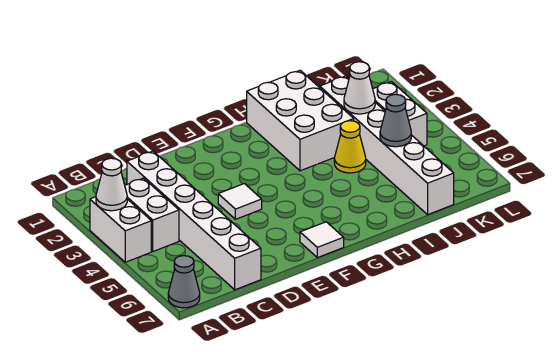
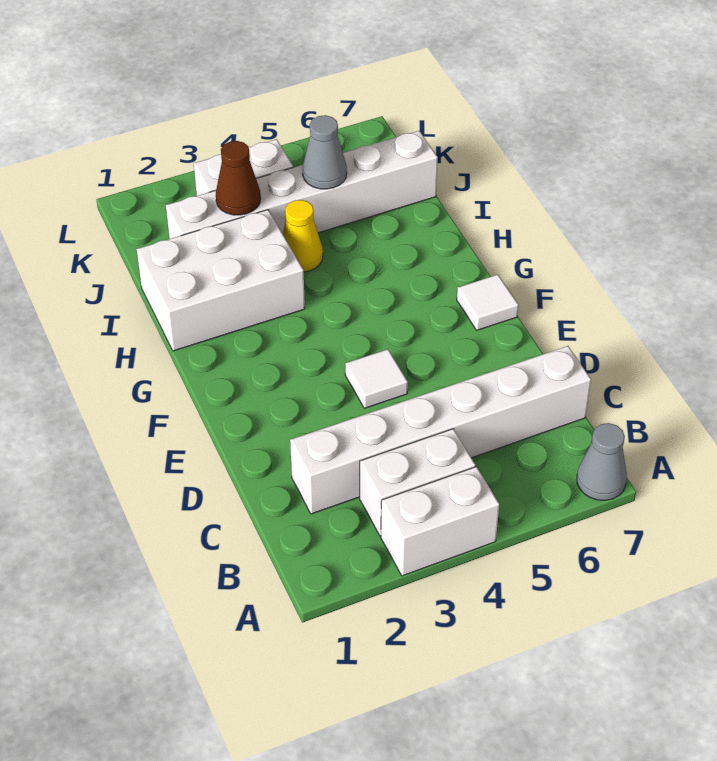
white cone A3 level 2 -> none
white cone J3 level 2 -> brown cone J3 level 2

